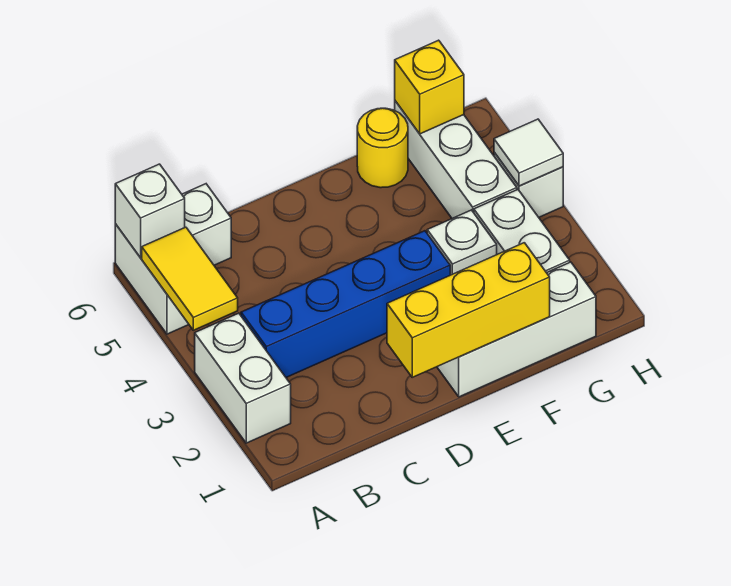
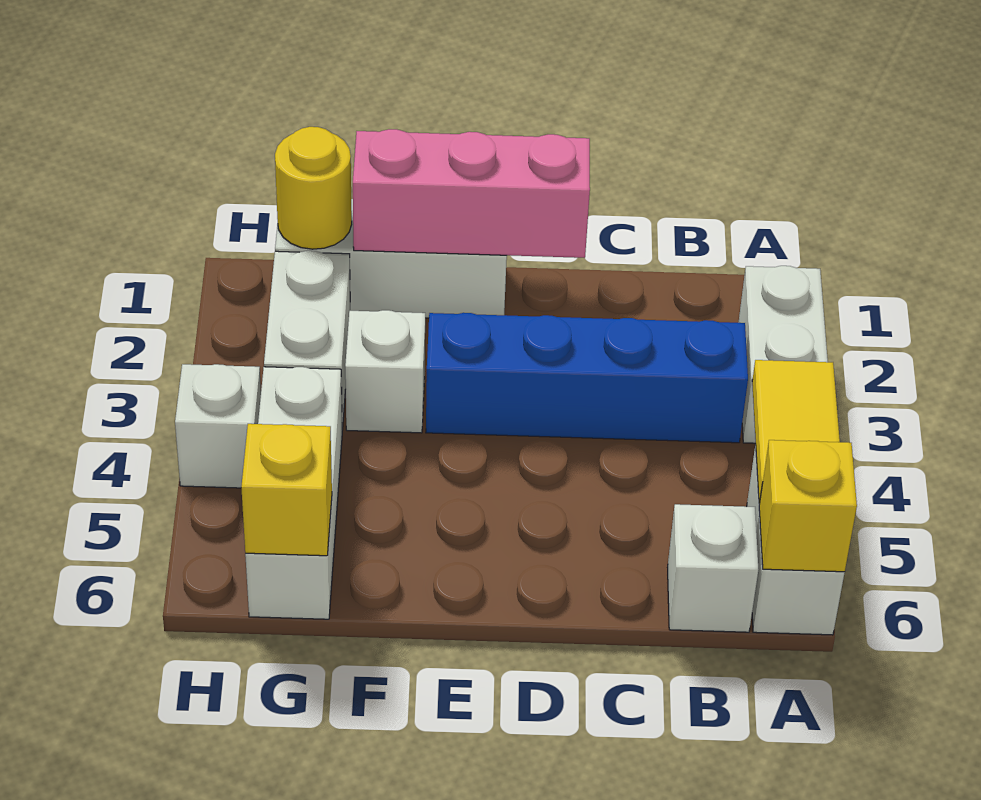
white brick A6 level 2 -> yellow brick A6 level 2
yellow brick D1:F1 level 2 -> pink brick D1:F1 level 2
yellow round brick F6 level 1 -> yellow round brick G1 level 2
white tile H4 level 2 -> none

